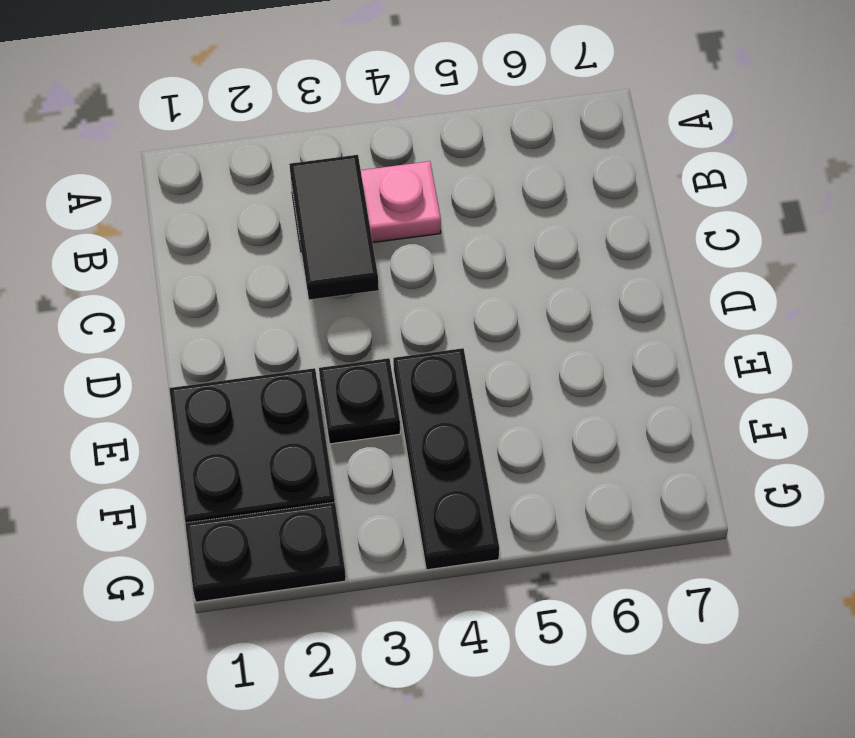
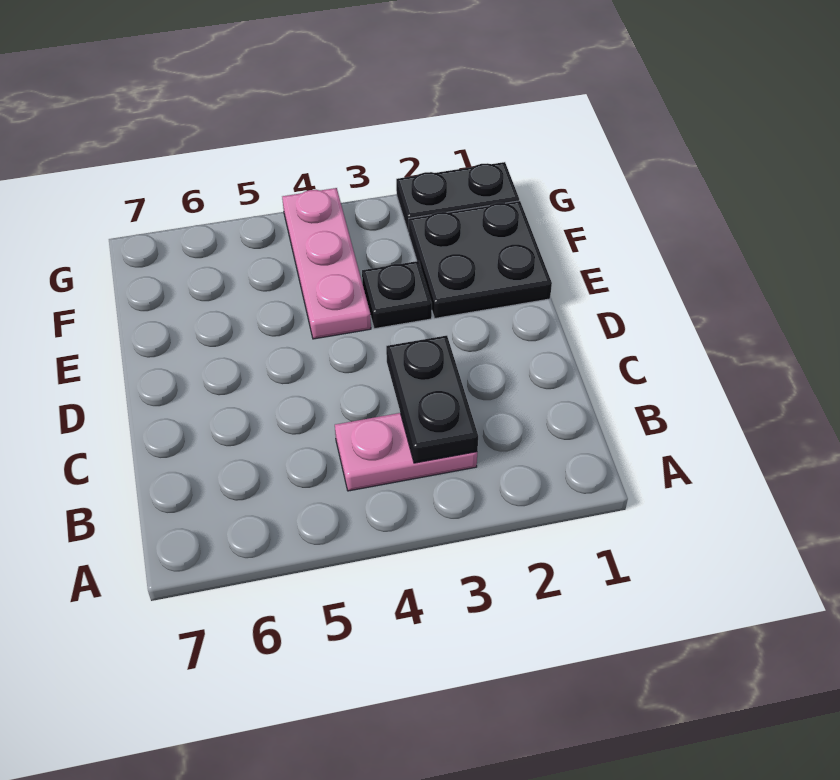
black tile B3:C3 level 2 -> black plate B3:C3 level 2
black plate E4:G4 level 1 -> pink plate E4:G4 level 1

